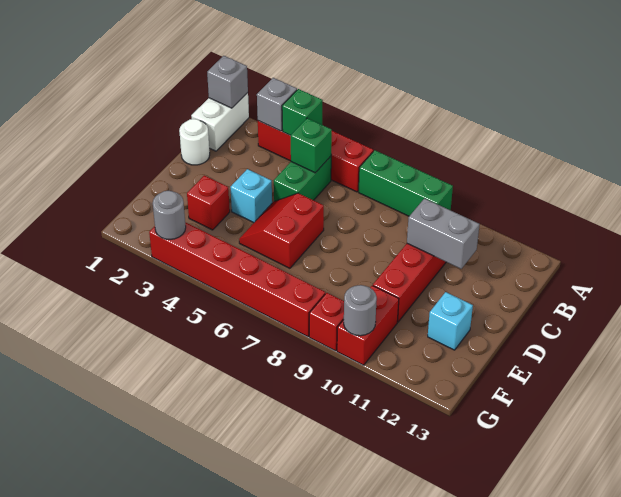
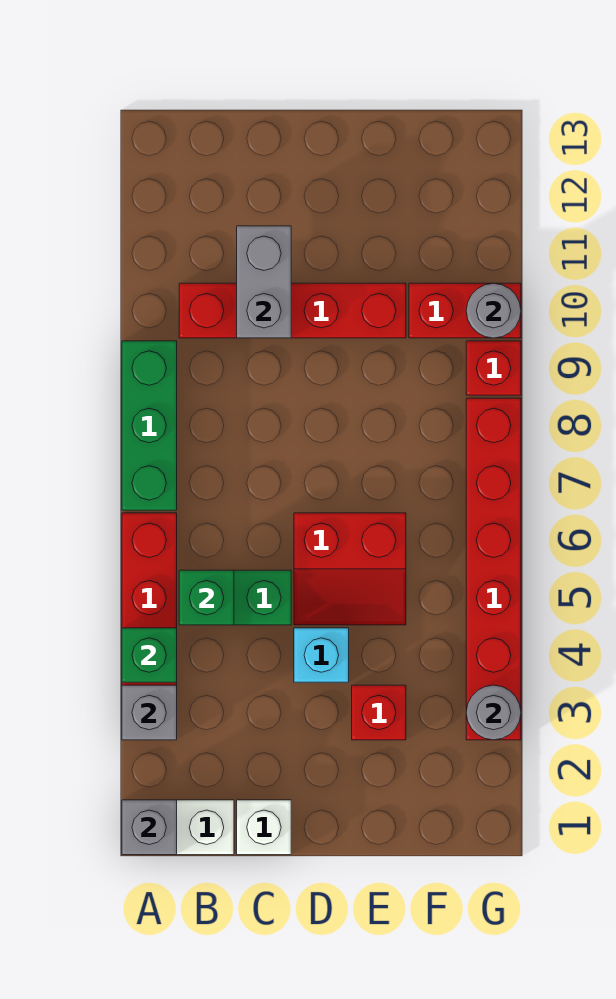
white round brick C1 level 1 -> white brick C1 level 1
cyan brick E12 level 1 -> none

